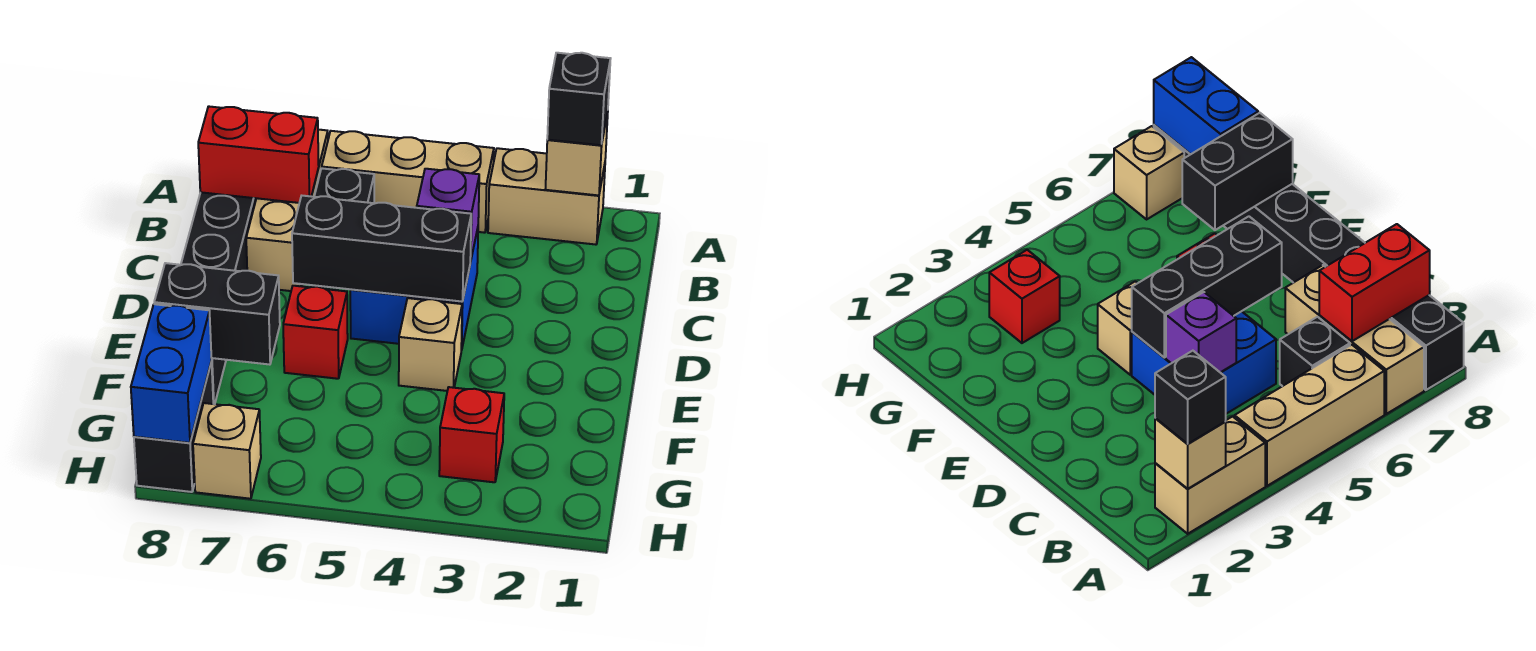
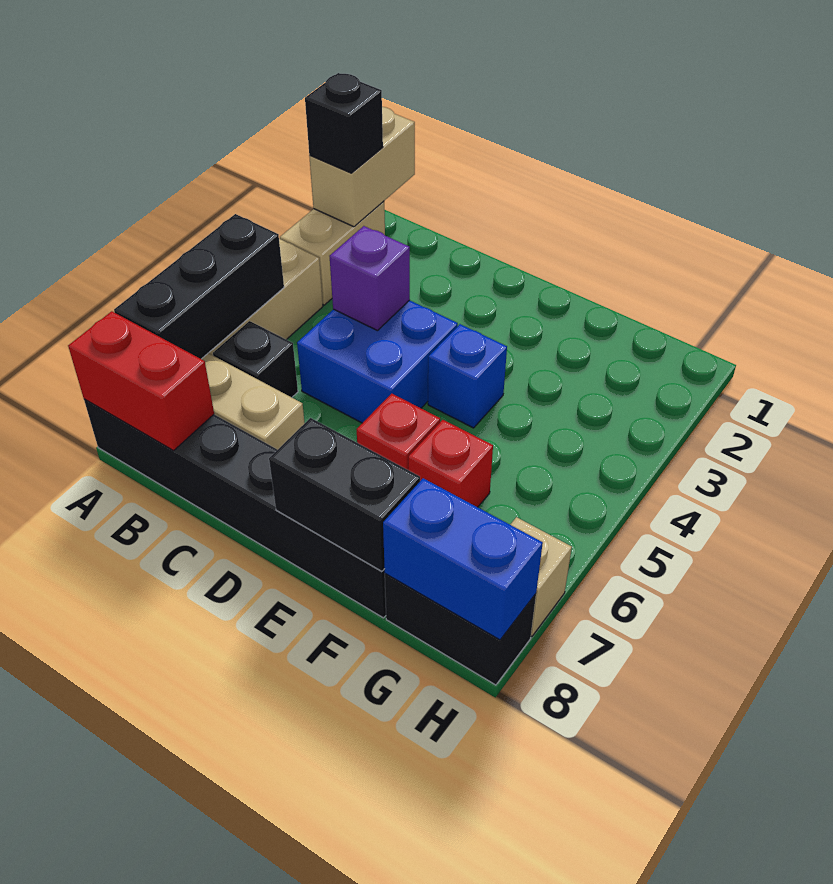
tan brick A2 level 2 -> tan brick A1:A2 level 2
red brick B7:B8 level 2 -> red brick A8:B8 level 2
black brick D4:D6 level 2 -> black brick A5:A7 level 2
tan brick E4 level 1 -> blue brick E4 level 1
black brick F7:F8 level 2 -> black brick E8:F8 level 2
red brick G3 level 1 -> red brick F6 level 1

